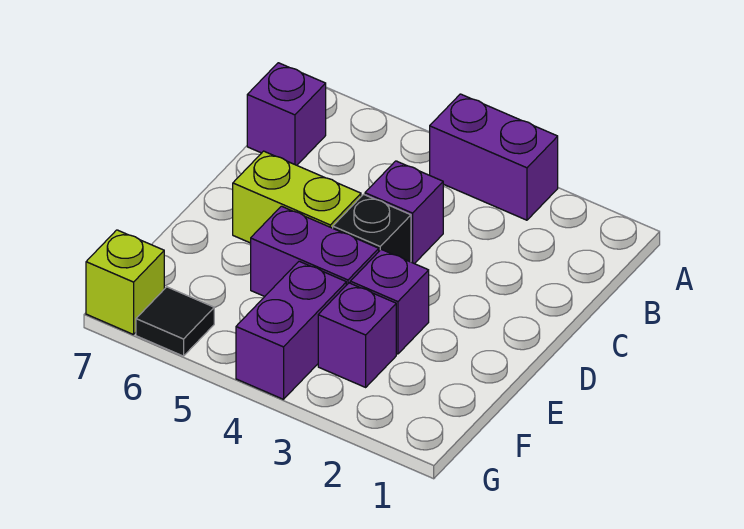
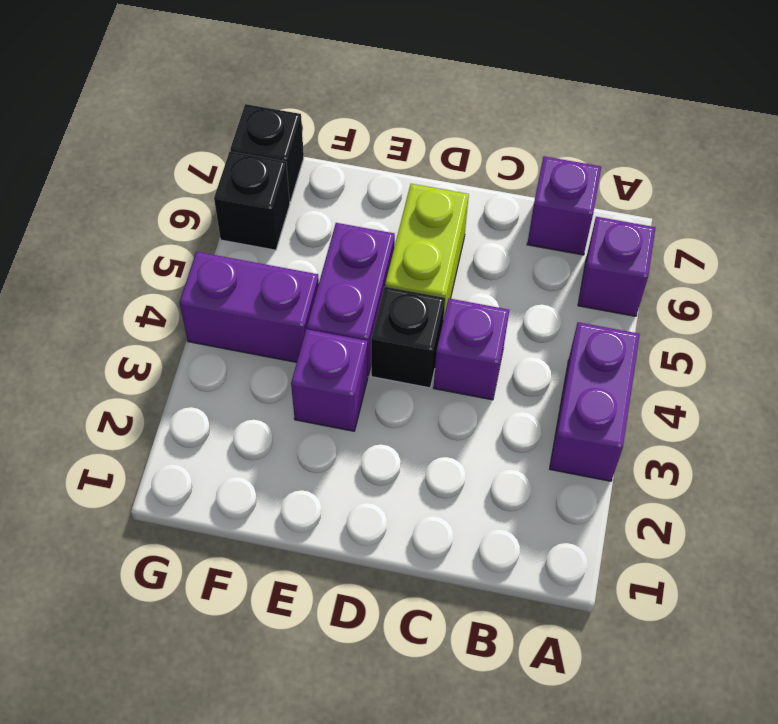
purple brick F3 level 1 -> purple brick A6 level 1
black tile G6 level 1 -> black brick G6 level 1
lime brick G7 level 1 -> black brick G7 level 1

